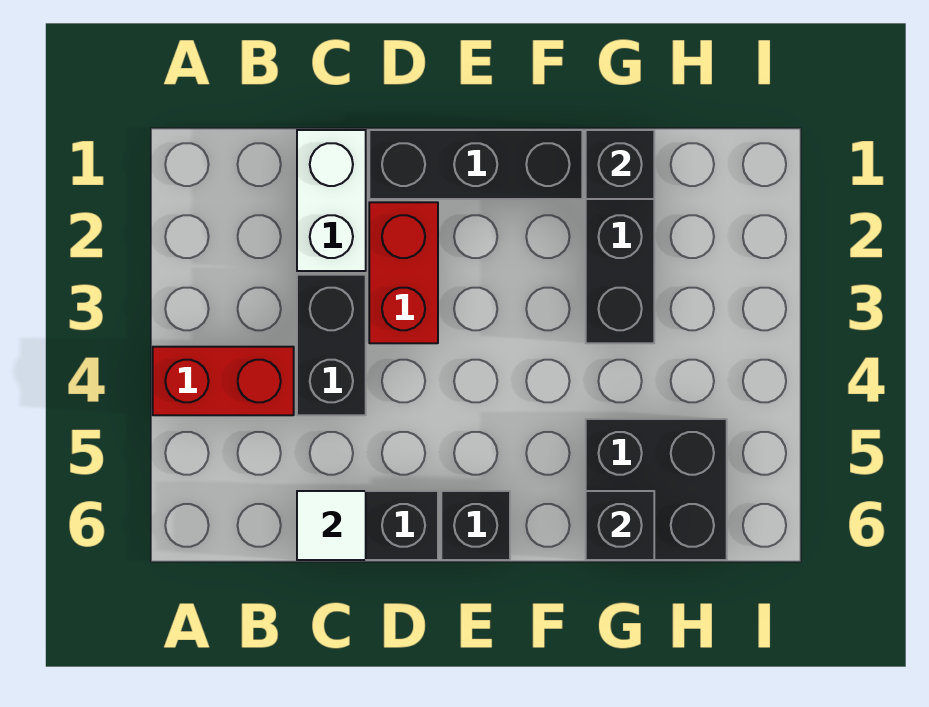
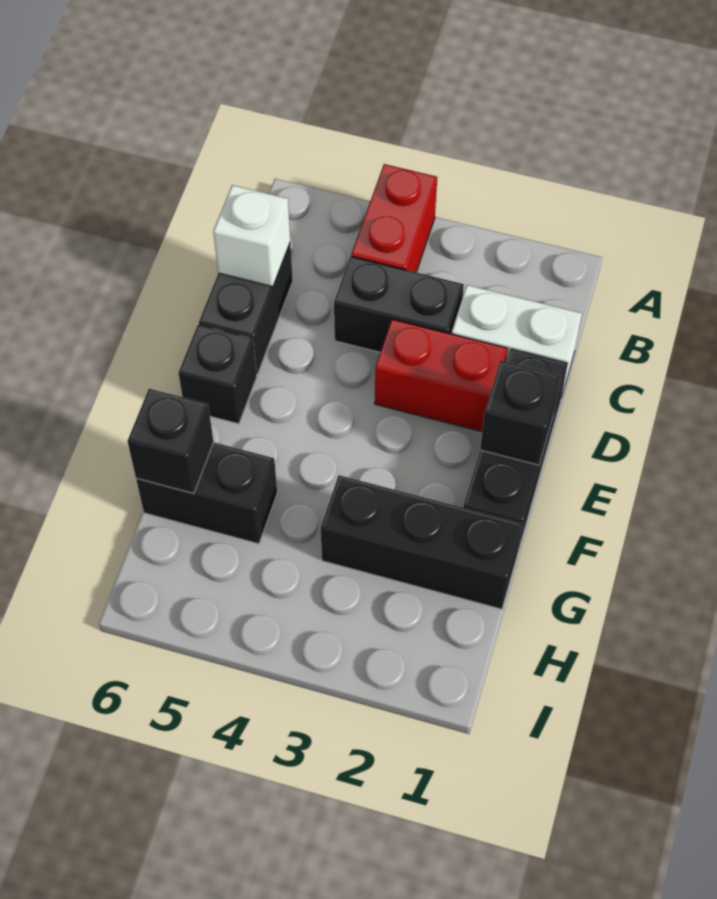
white tile C6 level 2 -> white brick C6 level 2
black brick G1 level 2 -> black brick E1 level 2
black brick G5:H6 level 1 -> black brick G5:G6 level 1

